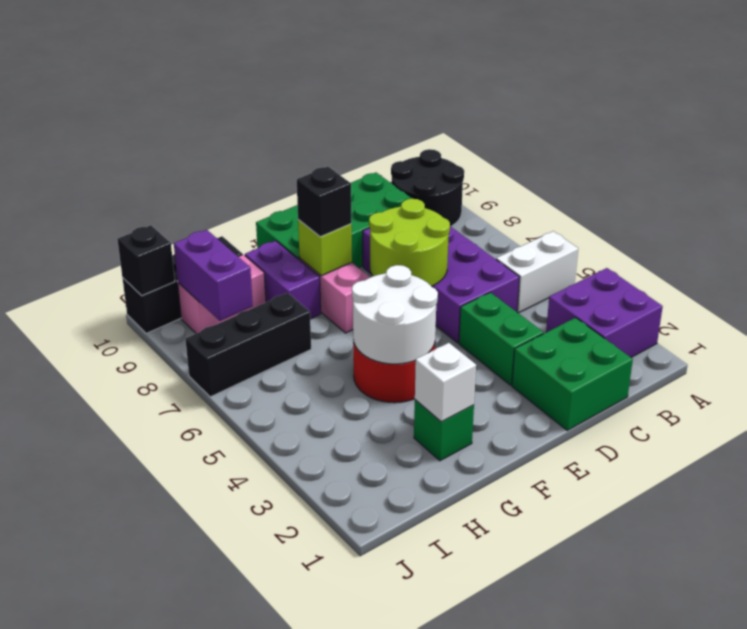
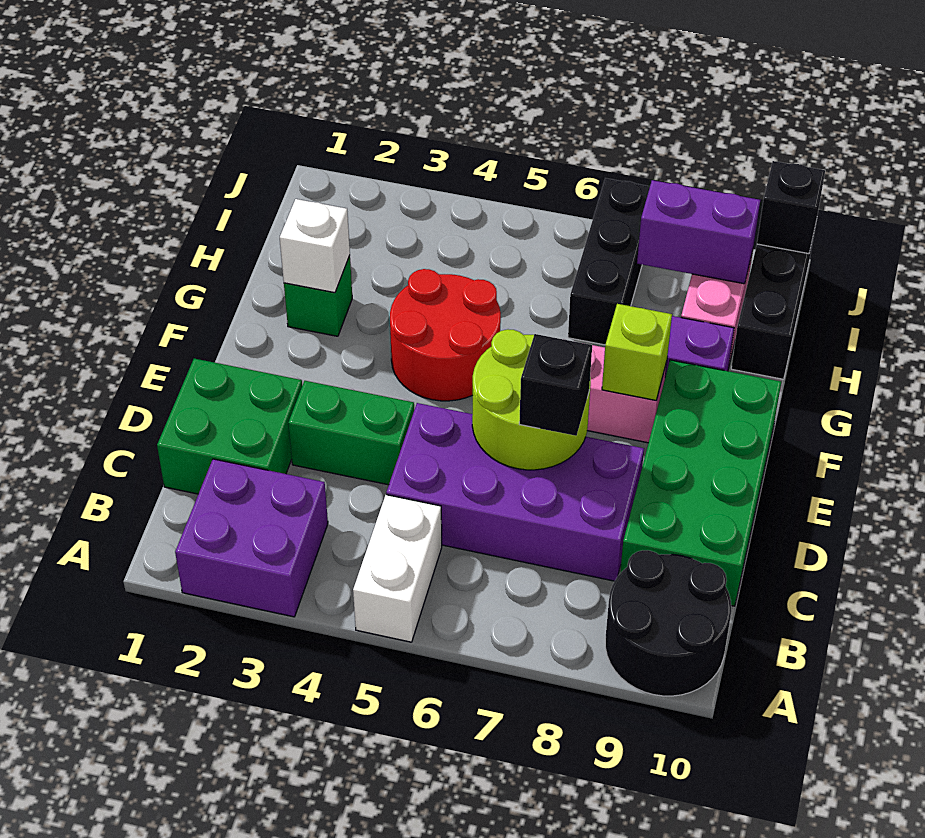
white round brick F4:G5 level 2 -> none
black brick F8 level 3 -> black brick D7 level 3

